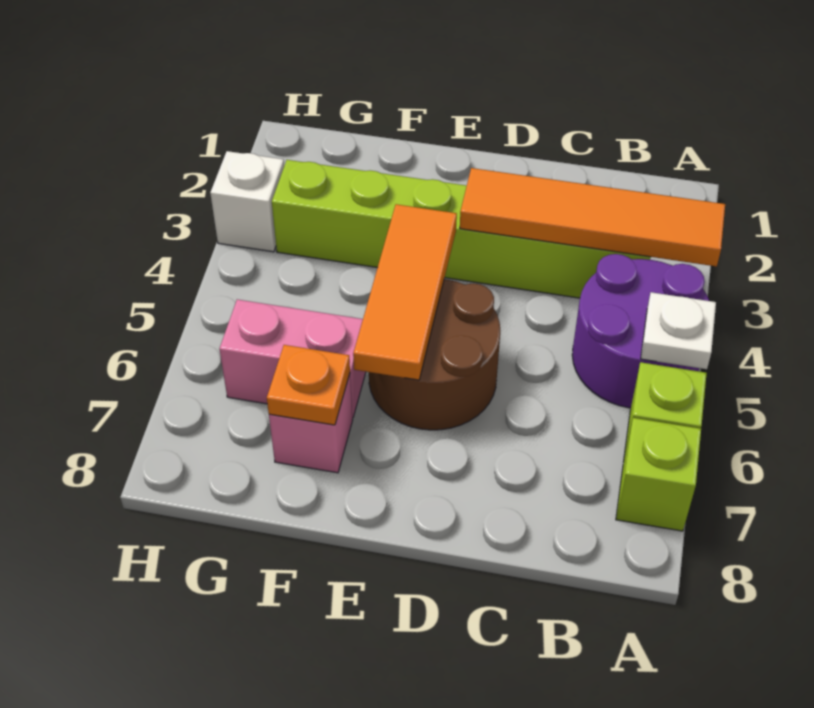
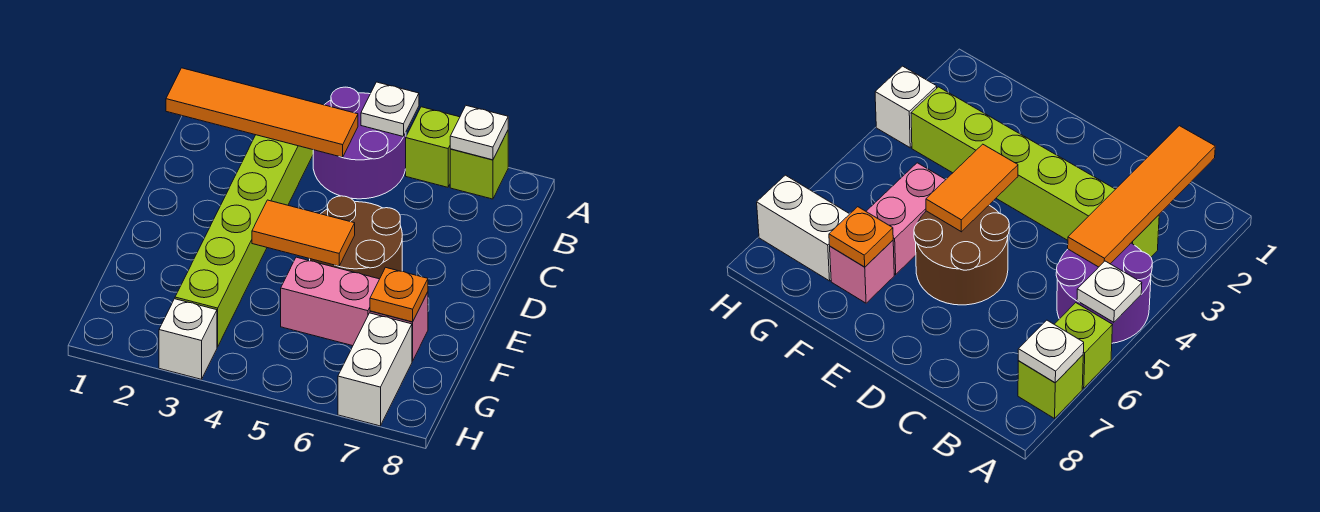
orange tile A3:D3 level 2 -> orange tile B1:B4 level 2
none -> white plate A7 level 2
orange tile E4:E6 level 2 -> orange tile E4:E5 level 2
pink brick F6:G6 level 1 -> pink brick F5:F6 level 1
none -> white brick G7:H7 level 1

